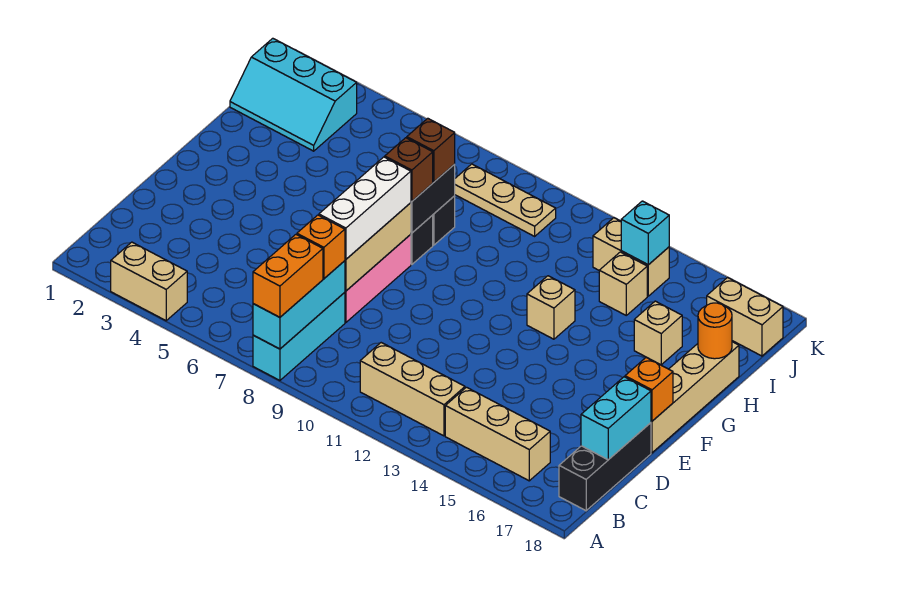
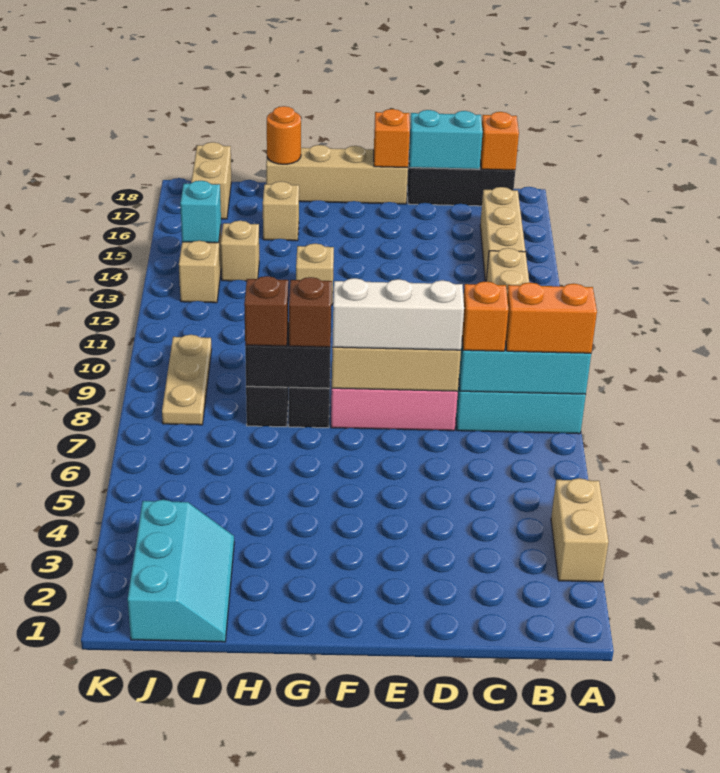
none -> orange brick B18 level 2

